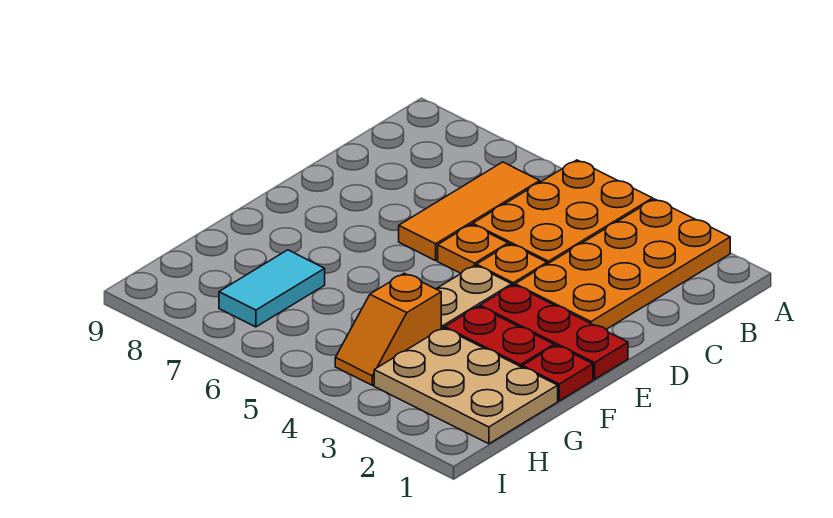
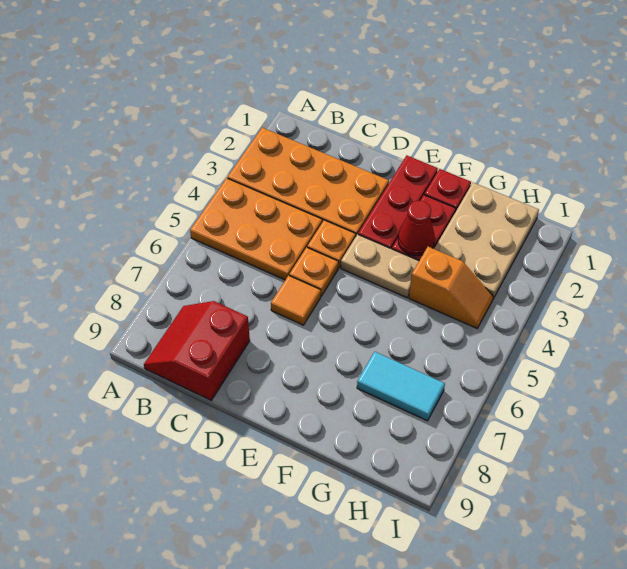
orange tile B6:D6 level 1 -> orange tile D6 level 1
none -> red slope B8:C9 level 1 top C
none -> red cone F3 level 2

